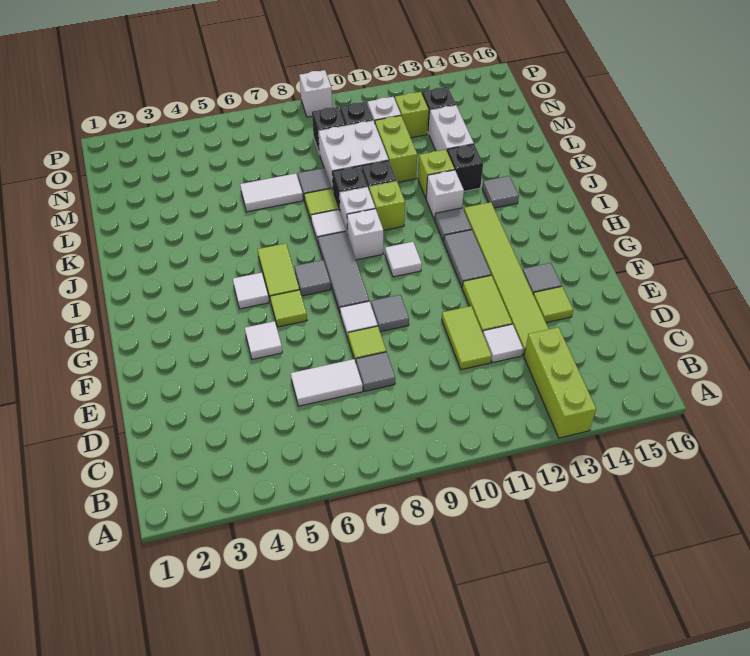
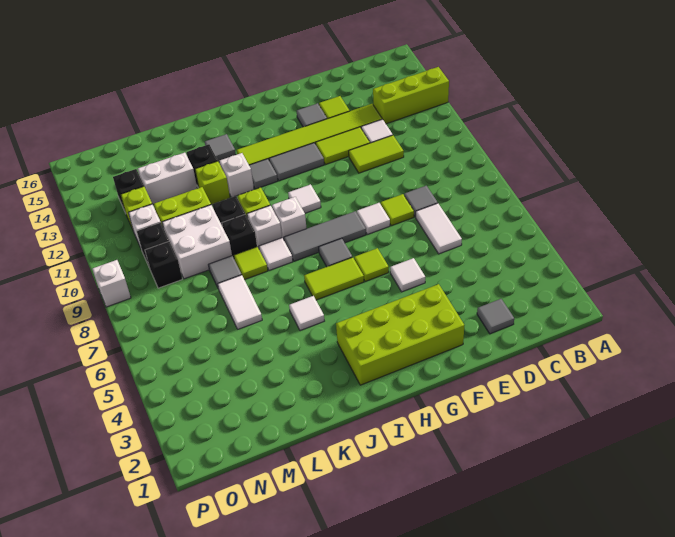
none -> lime brick F2:I3 level 1
grey tile F9 level 1 -> grey tile D2 level 1
white tile H5 level 1 -> white tile J5 level 1

